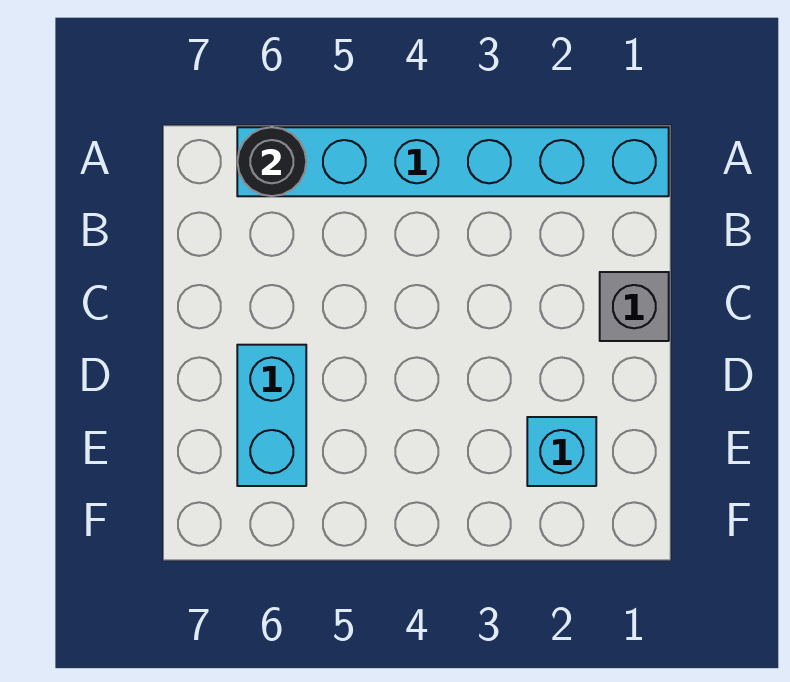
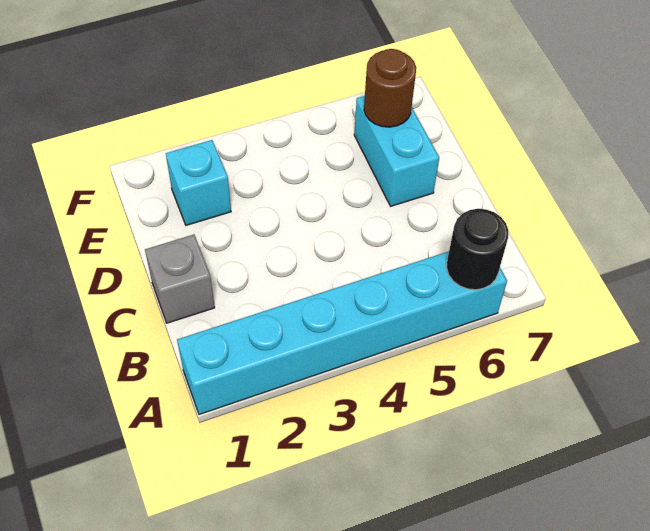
none -> brown round brick E6 level 2

